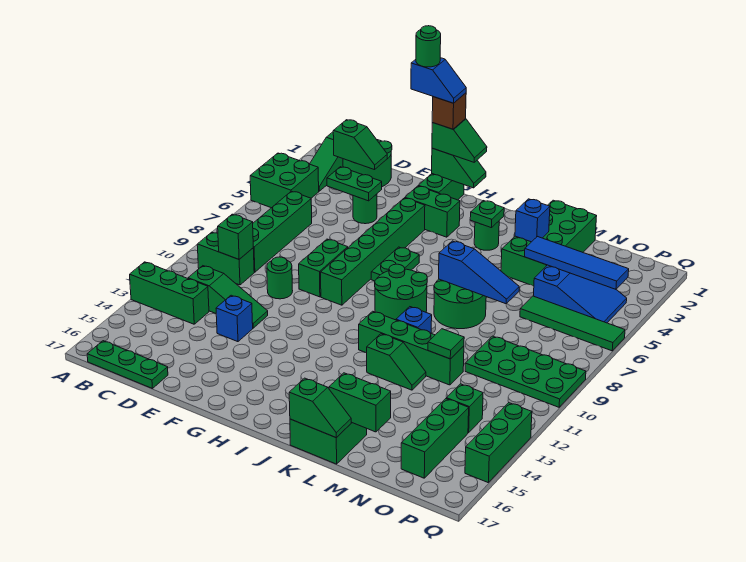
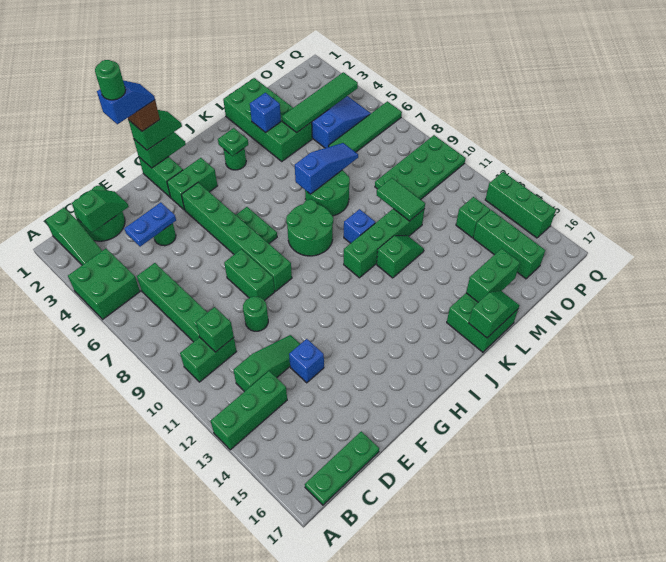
green plate D4:E4 level 2 -> blue plate D4:E4 level 2
blue tile M4:P4 level 2 -> green tile M4:P4 level 2
green tile M11 level 2 -> green tile M10:M11 level 2

